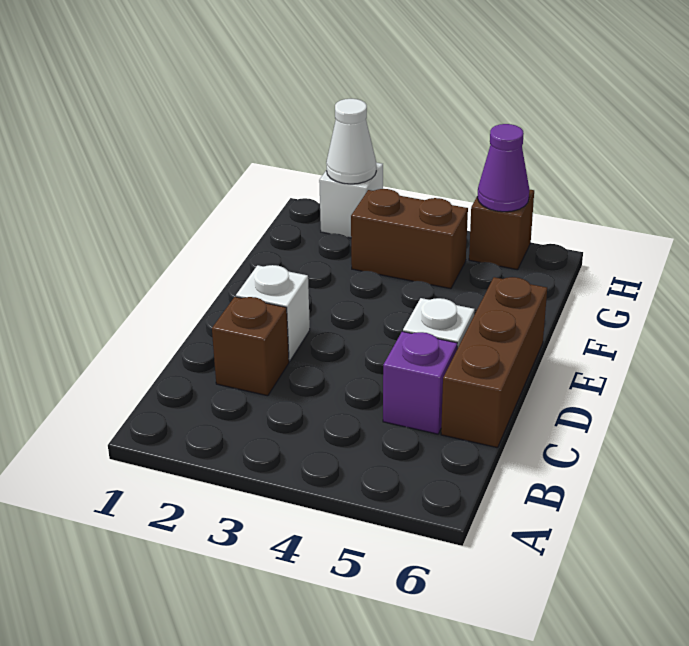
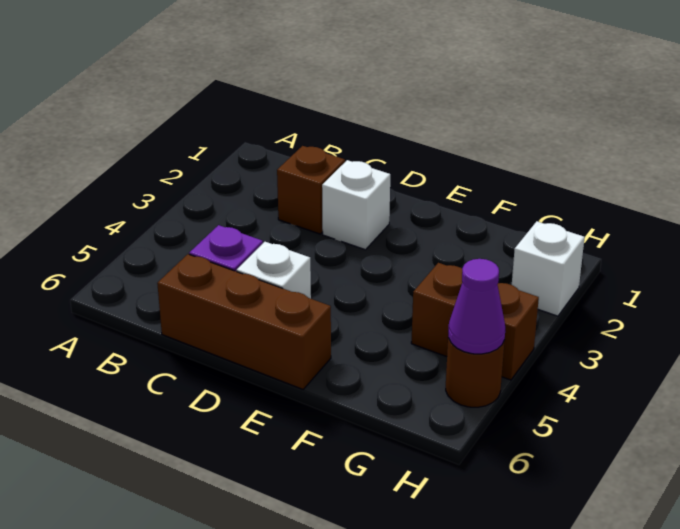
brown brick G3:G4 level 1 -> brown brick G4:H4 level 1
white cone H2 level 2 -> none
brown brick H5 level 1 -> brown round brick H5 level 1

